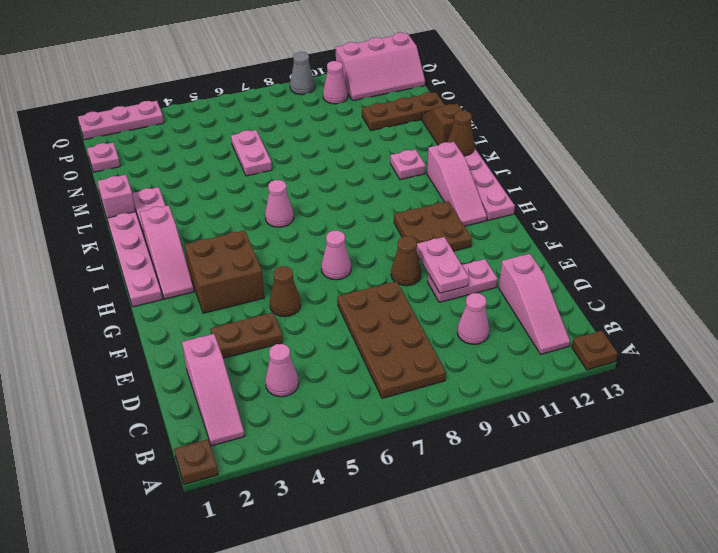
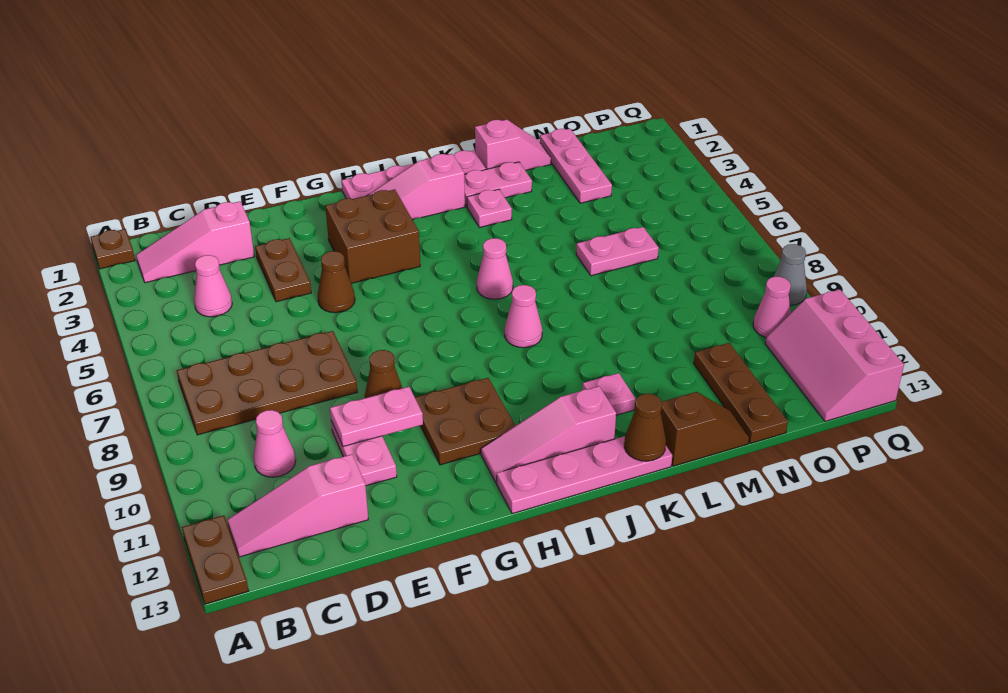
brown plate A13 level 1 -> brown plate A12:A13 level 1
pink cone G7 level 1 -> pink cone J8 level 1
pink plate O1 level 1 -> pink plate K3 level 1
pink plate Q1:Q3 level 1 -> pink plate N1:N3 level 1

